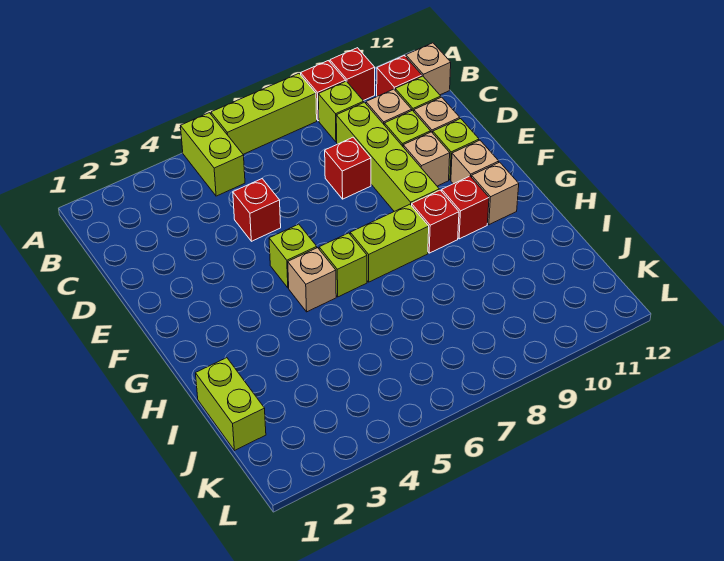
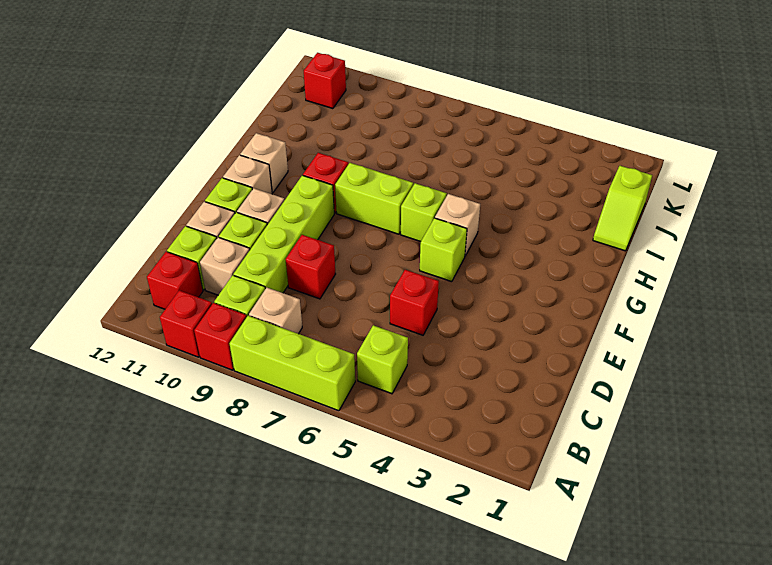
lime brick A5:B5 level 1 -> lime brick B5 level 1
tan brick B12 level 1 -> tan brick B8 level 1
red brick G10 level 1 -> red brick K11 level 1
lime brick I1:J1 level 1 -> lime slope I1:J1 level 1 top J

